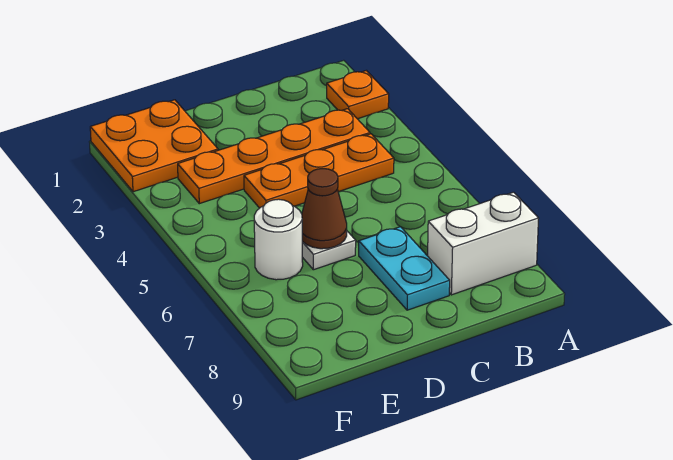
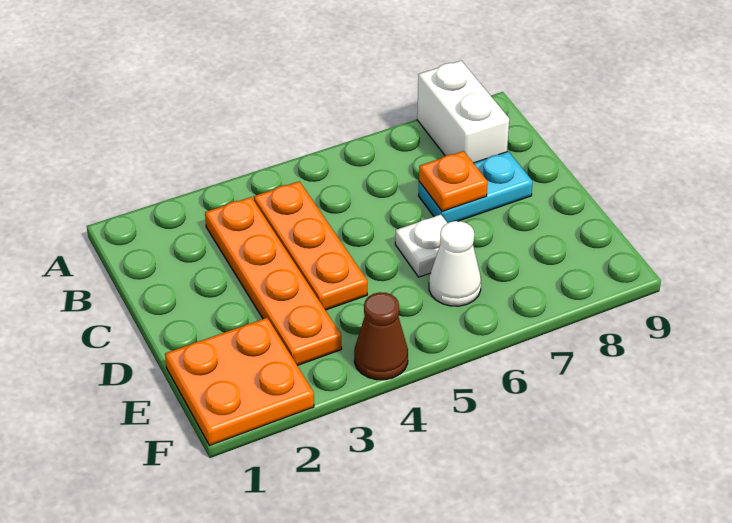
orange plate A2 level 1 -> orange plate C7 level 2
brown cone D6 level 2 -> brown cone F4 level 1
white round brick E6 level 1 -> white cone E6 level 1

